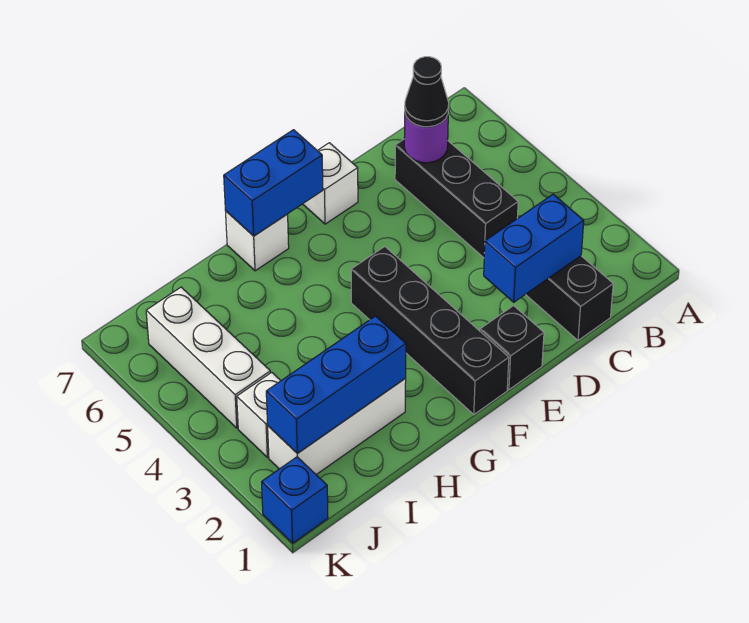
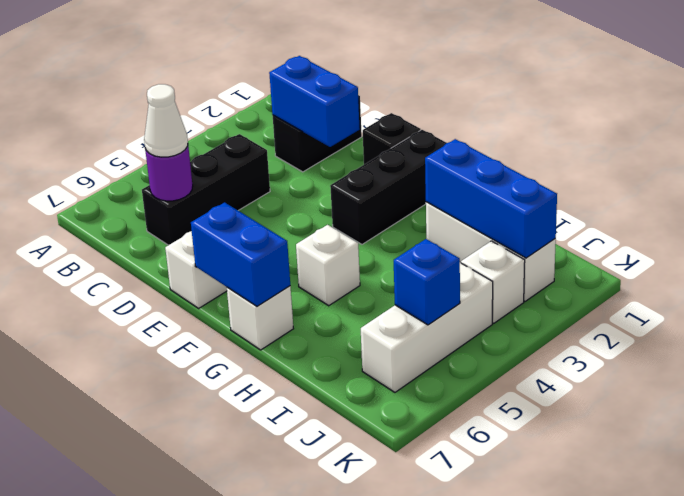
black cone C6 level 3 -> white cone C6 level 3
black brick F1:F4 level 1 -> black brick F1:F3 level 1
none -> white brick G5 level 1
blue brick K1 level 1 -> blue brick J5 level 2

